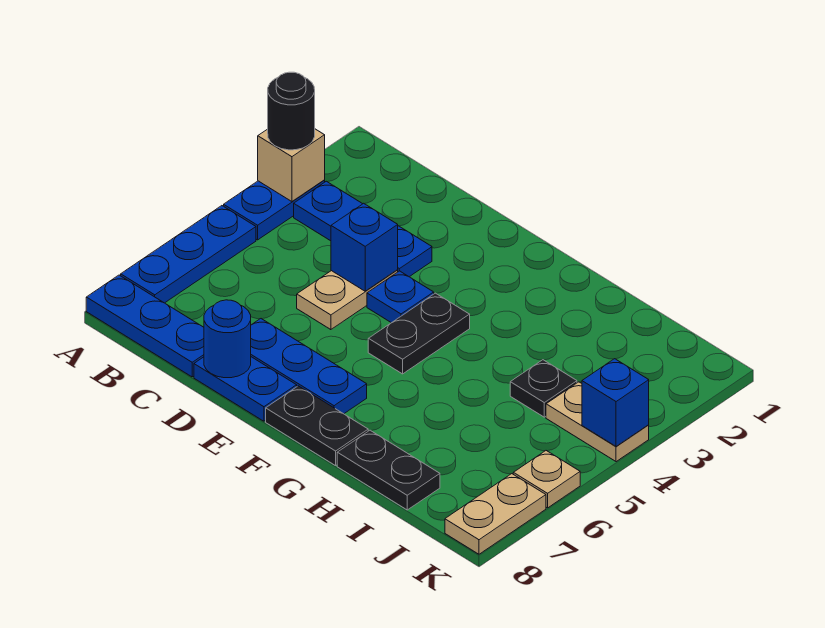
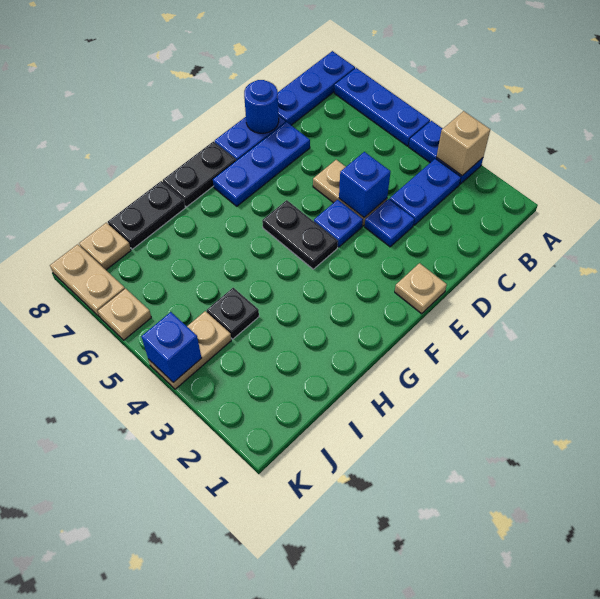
black round brick A3 level 3 -> none
none -> tan plate E1 level 1
none -> tan plate J8 level 1

